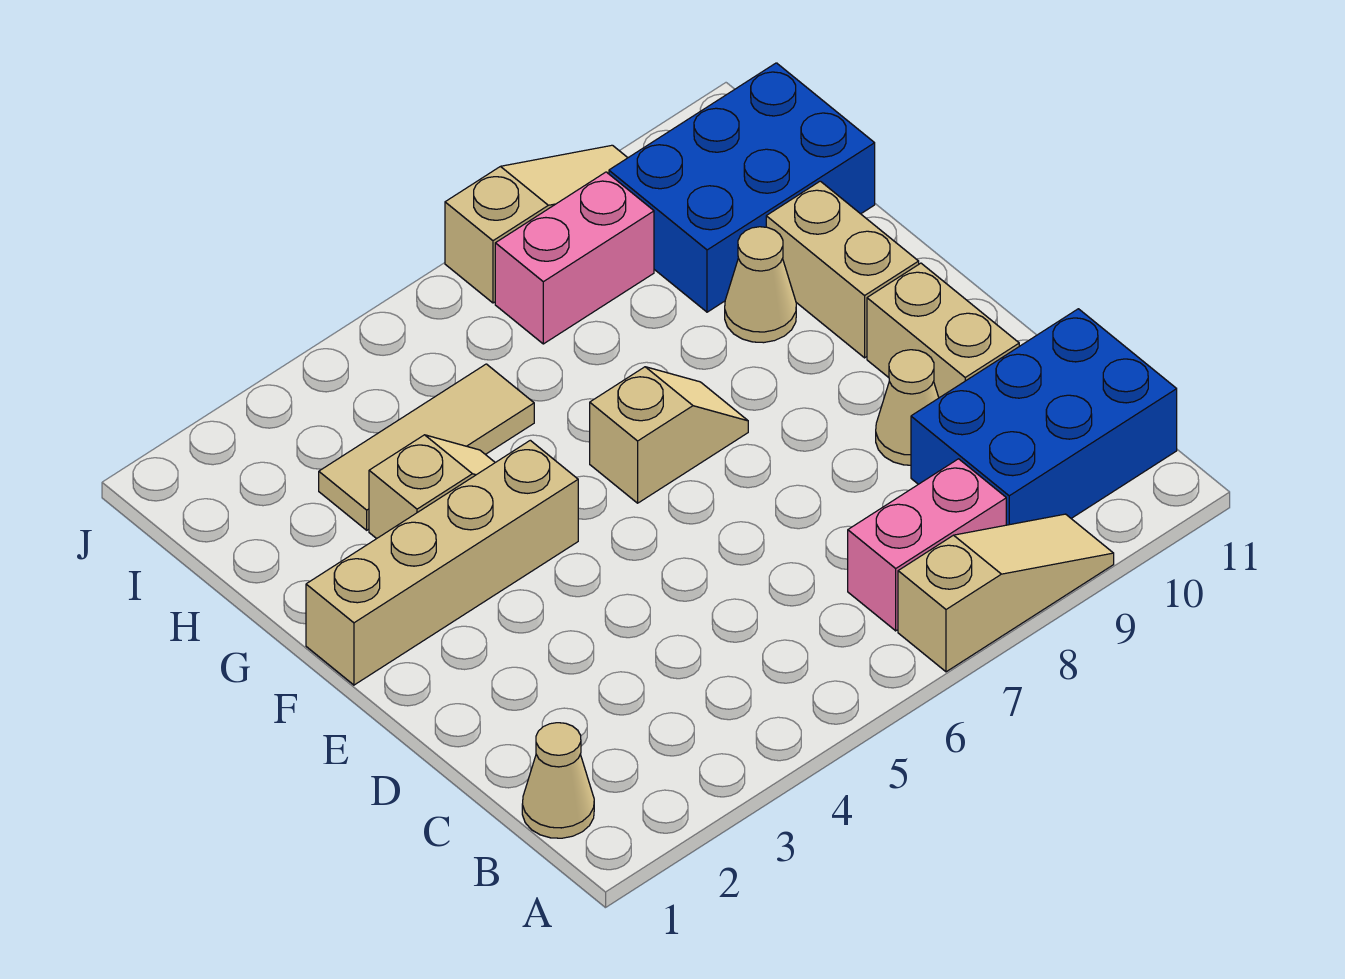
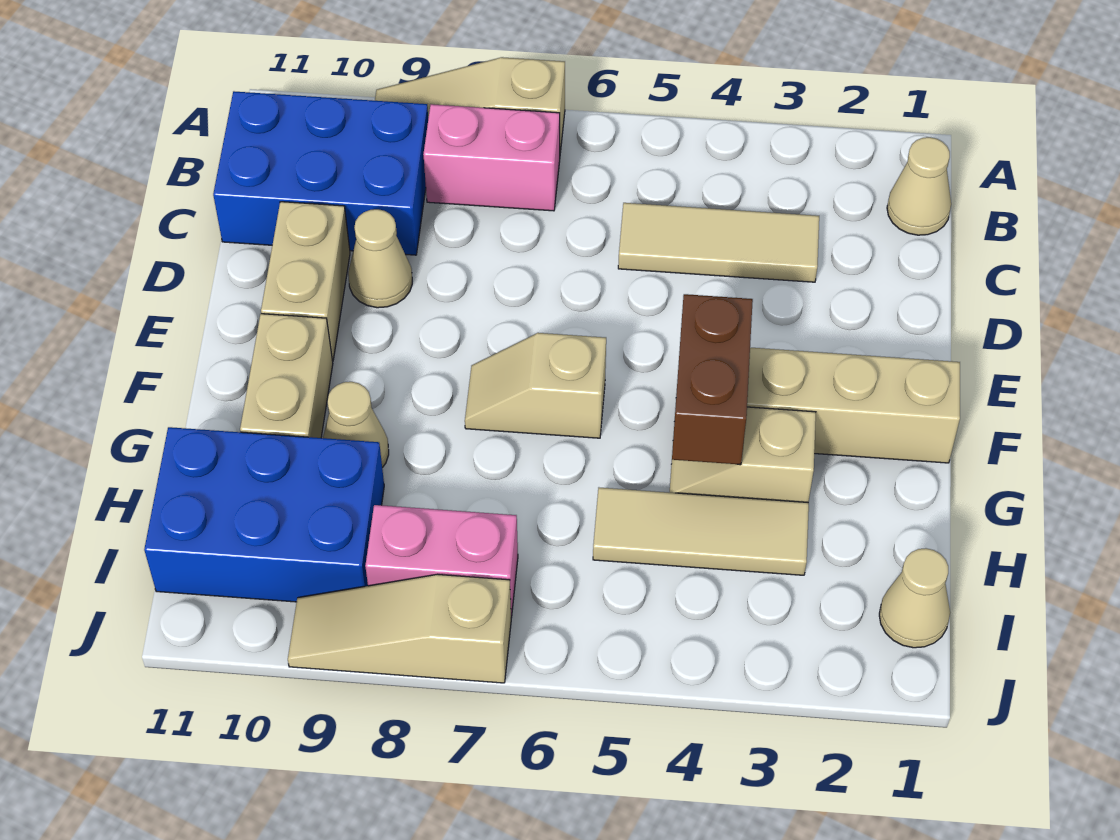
none -> tan tile C3:C5 level 1
none -> brown brick F4:G4 level 2
none -> tan cone I1 level 1

